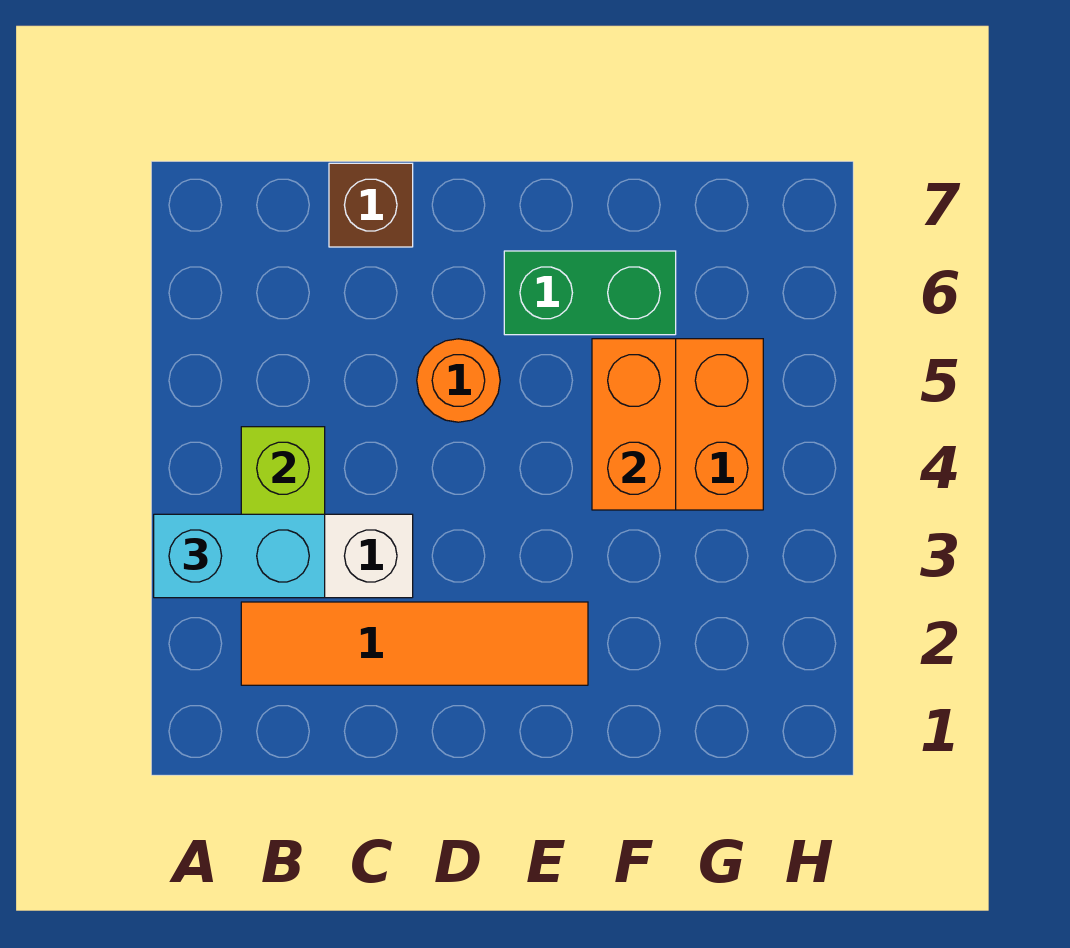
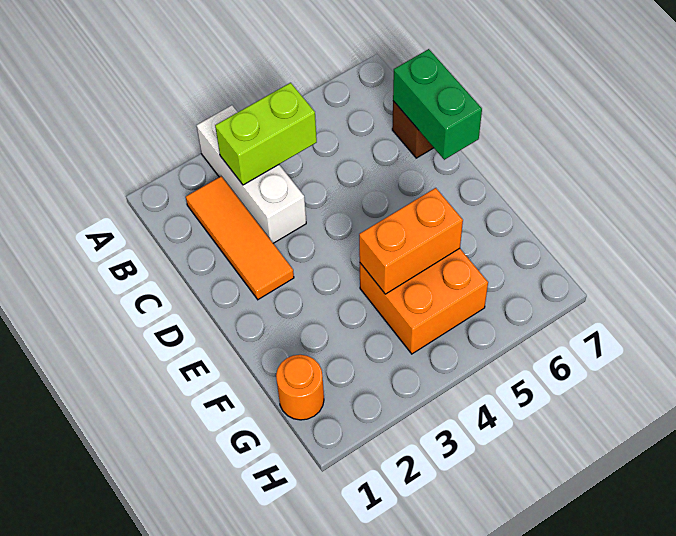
cyan brick A3:B3 level 3 -> none
orange tile B2:E2 level 1 -> orange tile B2:D2 level 1
orange round brick D5 level 1 -> orange round brick G1 level 1
green brick E6:F6 level 1 -> green brick C7:D7 level 2

